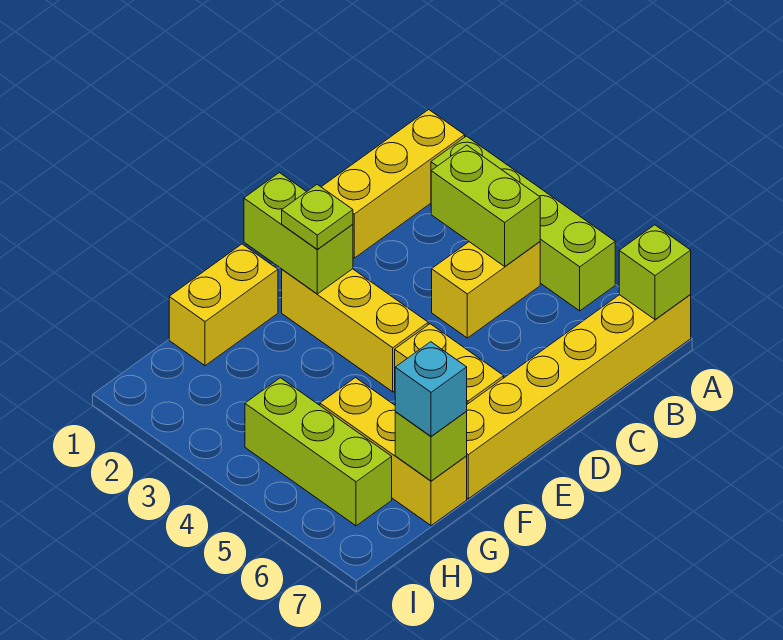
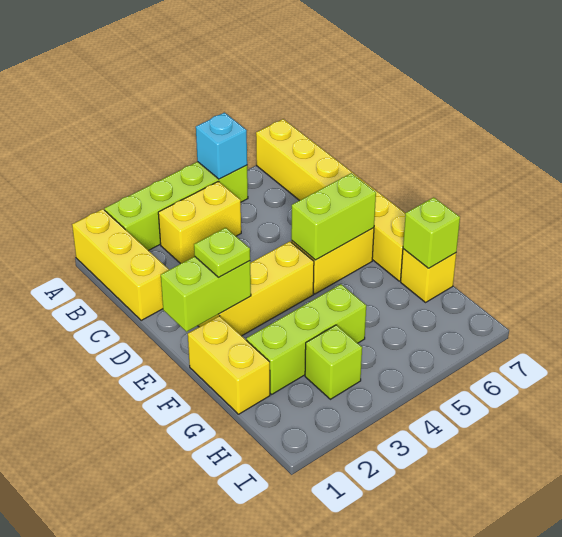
lime brick A7 level 2 -> lime brick H3 level 1
lime brick B3:B4 level 2 -> lime brick E5:E6 level 2
yellow brick B4:C4 level 1 -> yellow brick B3:B4 level 1
yellow brick G5:G7 level 1 -> yellow brick G7 level 1
cyan brick G7 level 3 -> cyan brick A5 level 2
lime brick H4:H6 level 1 -> lime brick G2:G4 level 1

